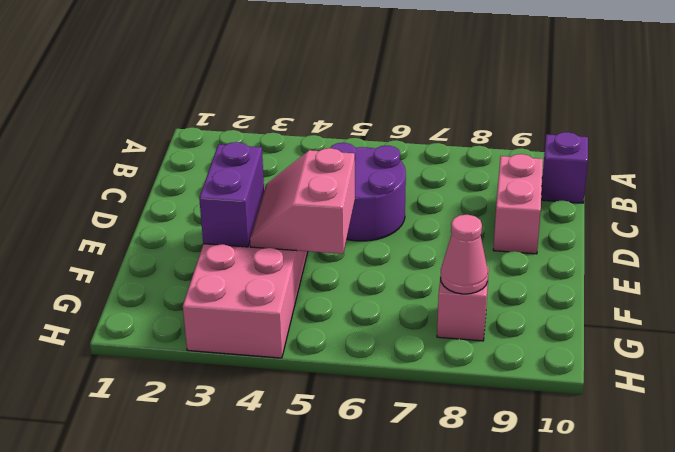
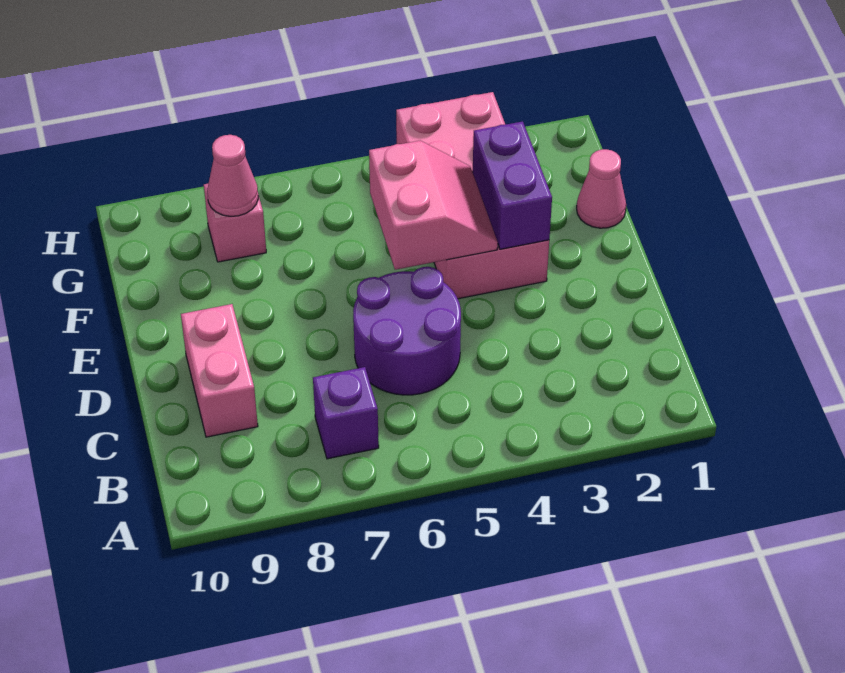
purple brick B10 level 1 -> purple brick B7 level 1
none -> pink cone F1 level 1

